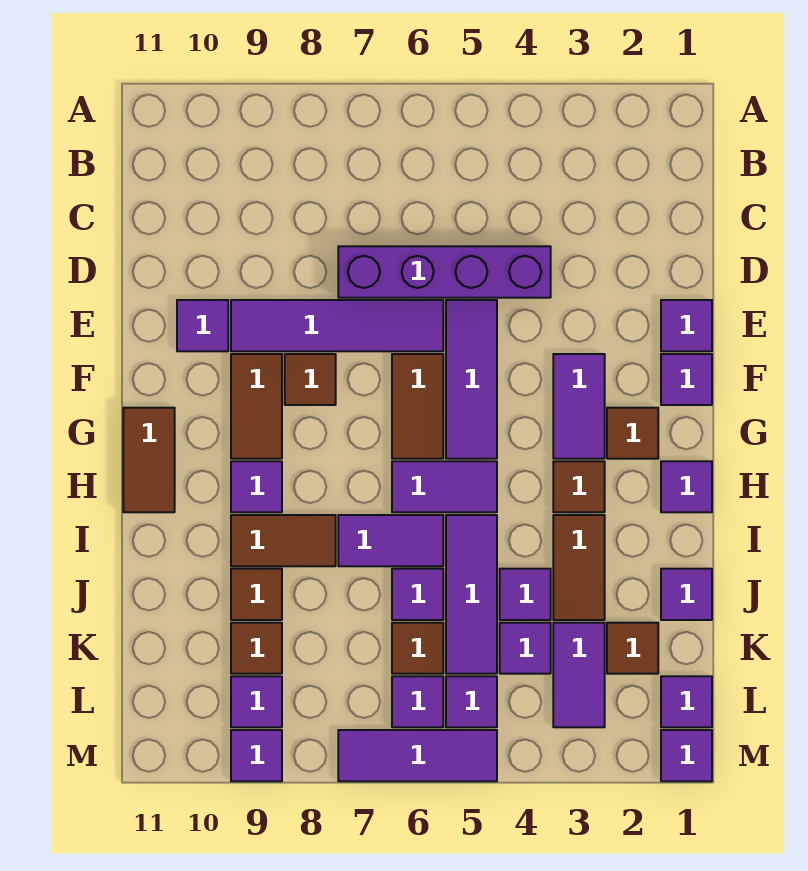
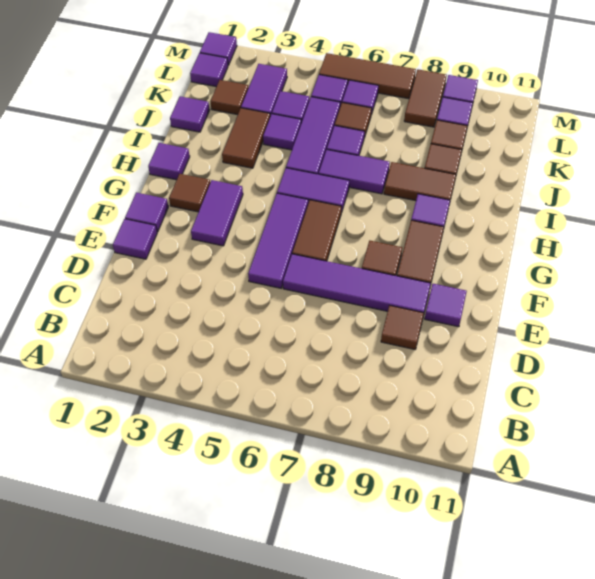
purple brick D4:D7 level 1 -> none
brown tile G11:H11 level 1 -> brown tile L8:M8 level 1
brown tile H3 level 1 -> brown tile D9 level 1
purple tile M5:M7 level 1 -> brown tile M5:M7 level 1

